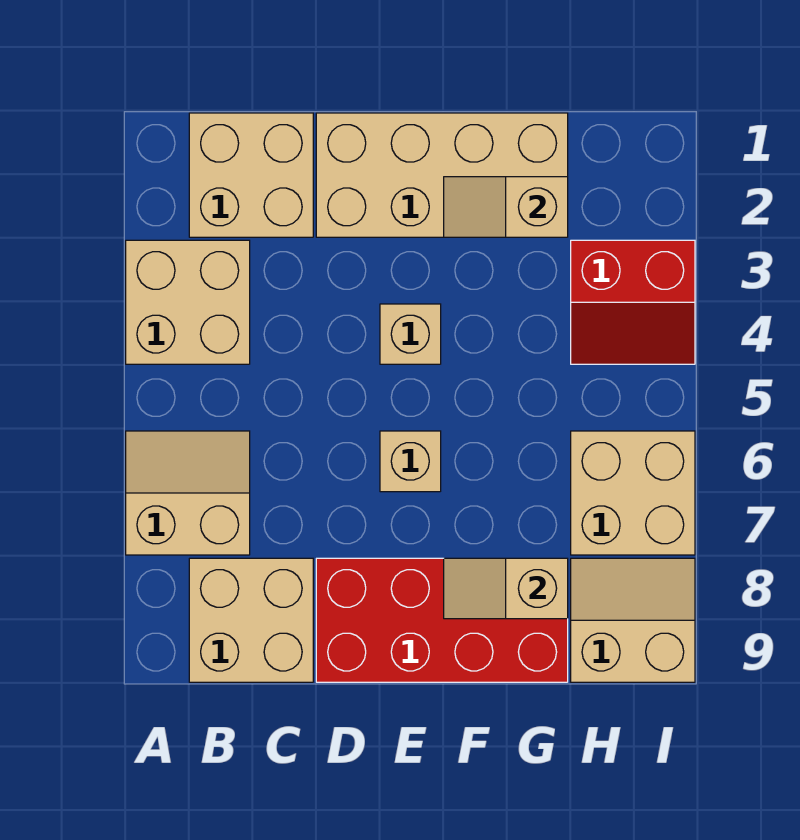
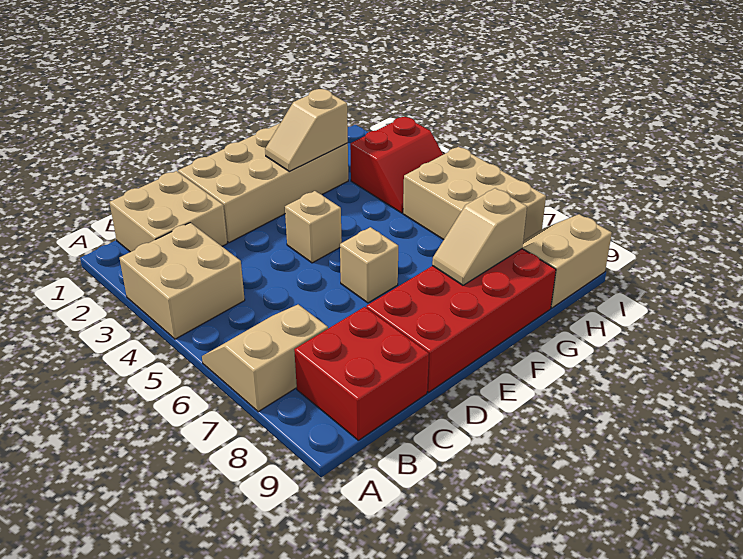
tan brick B8:C9 level 1 -> red brick B8:C9 level 1
tan brick H6:I7 level 1 -> tan brick H5:I7 level 1

